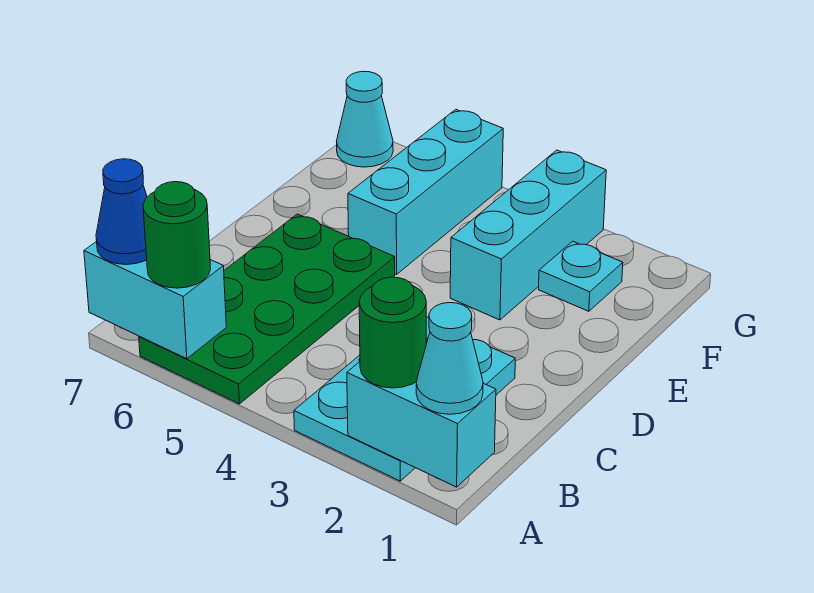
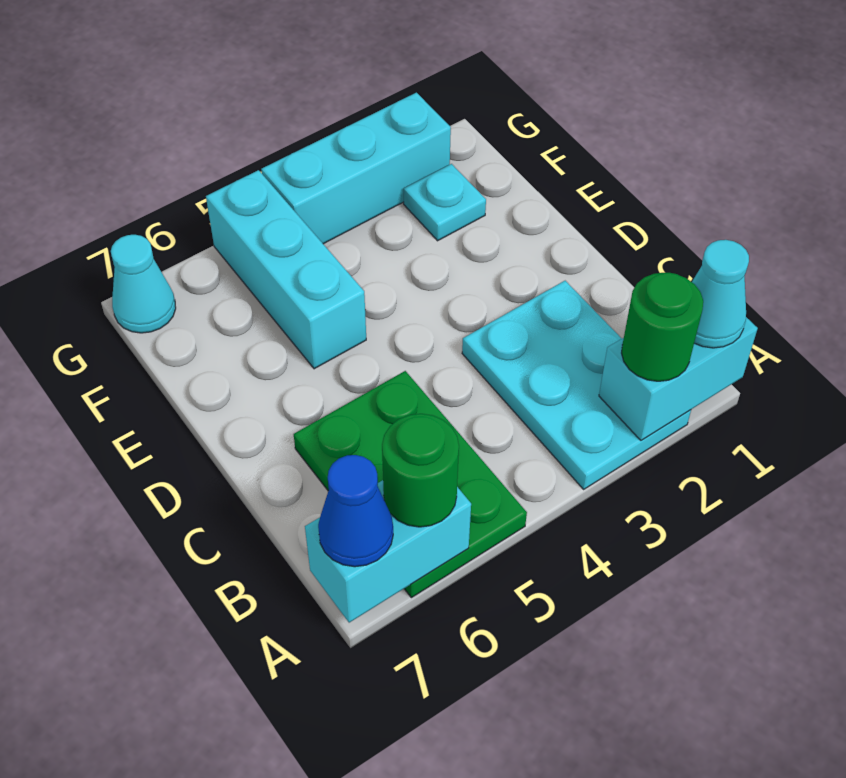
green plate A5:D6 level 1 -> green plate A5:C6 level 1
cyan brick E3:G3 level 1 -> cyan brick G2:G4 level 1

